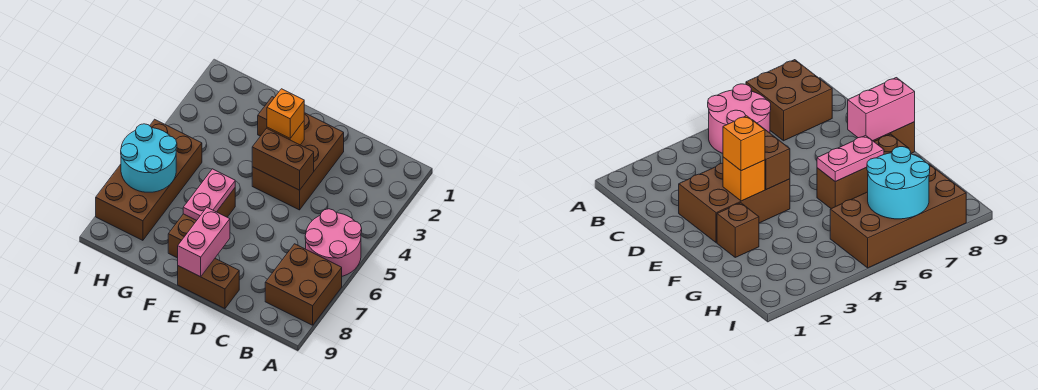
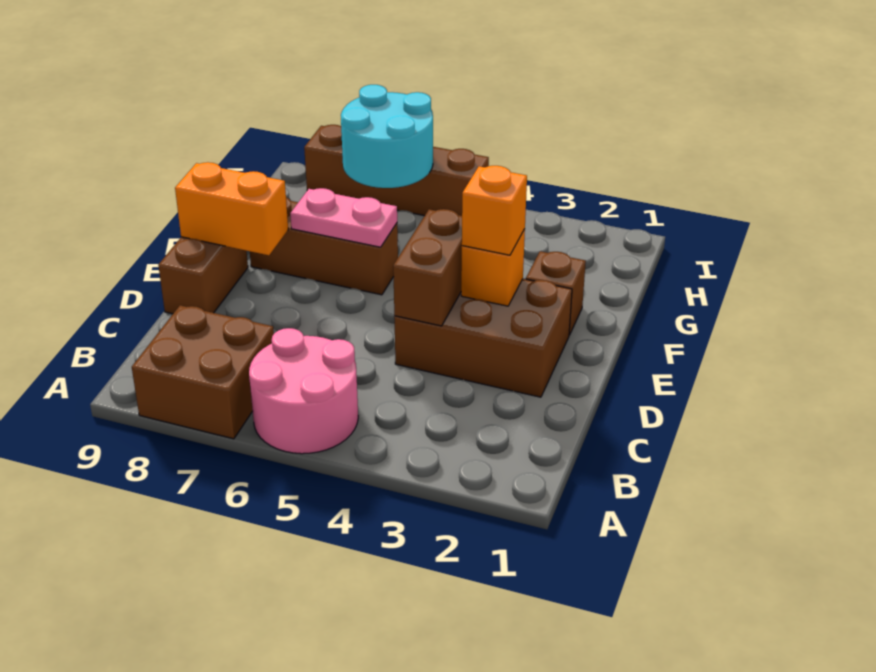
pink brick E8:E9 level 2 -> orange brick E8:E9 level 2
brown brick H5:I8 level 1 -> brown brick I5:I8 level 1

